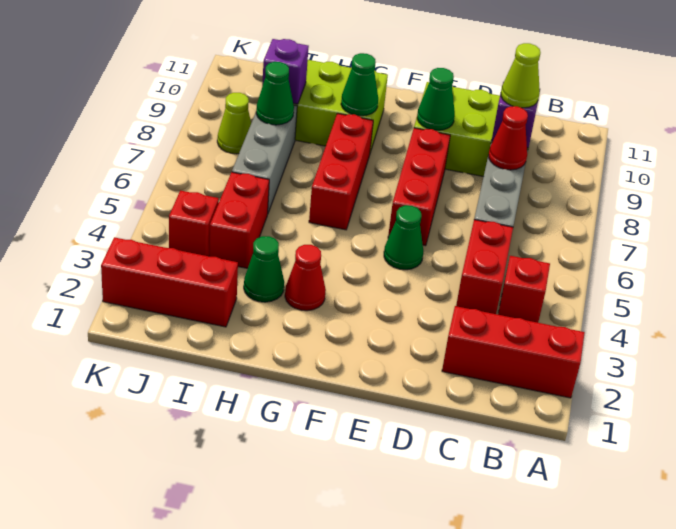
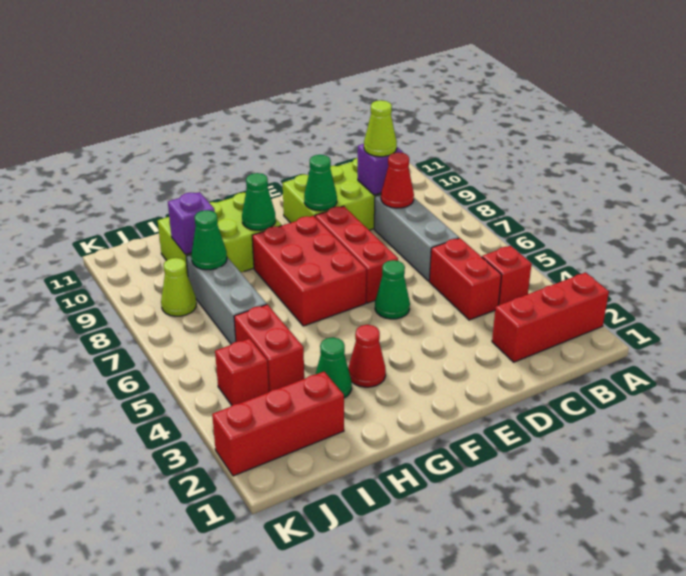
red brick G6:G8 level 1 -> red brick F6:G8 level 1

